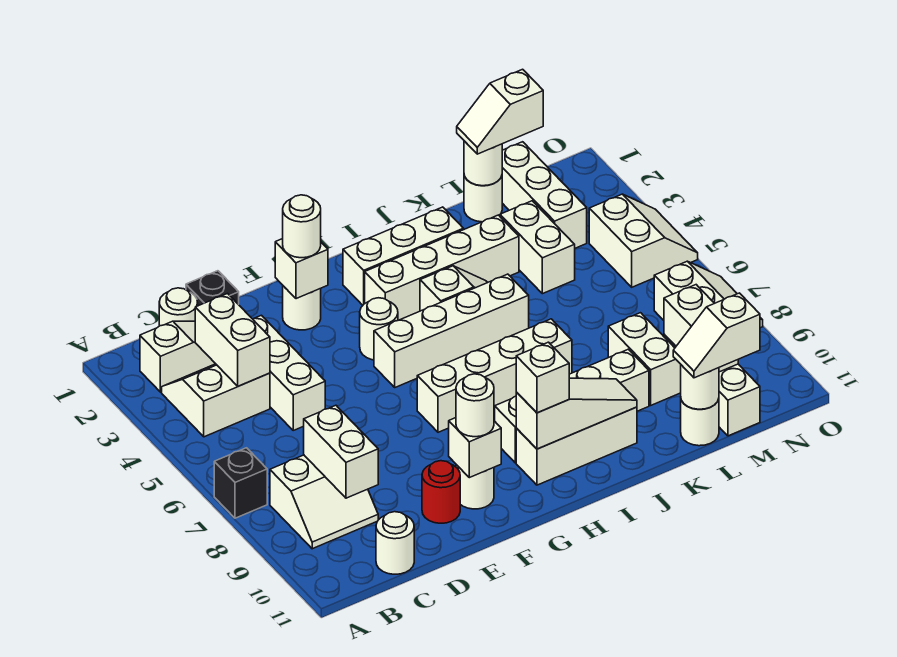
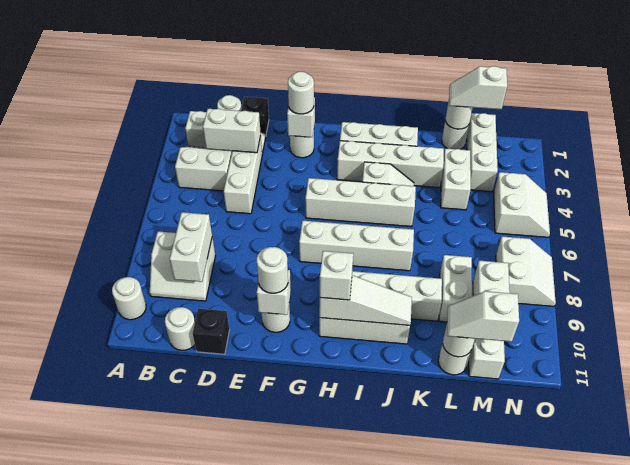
black brick A7 level 1 -> black brick D11 level 1
white brick C3:C4 level 2 -> white brick C3:D3 level 2
red round brick E10 level 1 -> none
white round brick G4 level 1 -> white round brick A10 level 1

